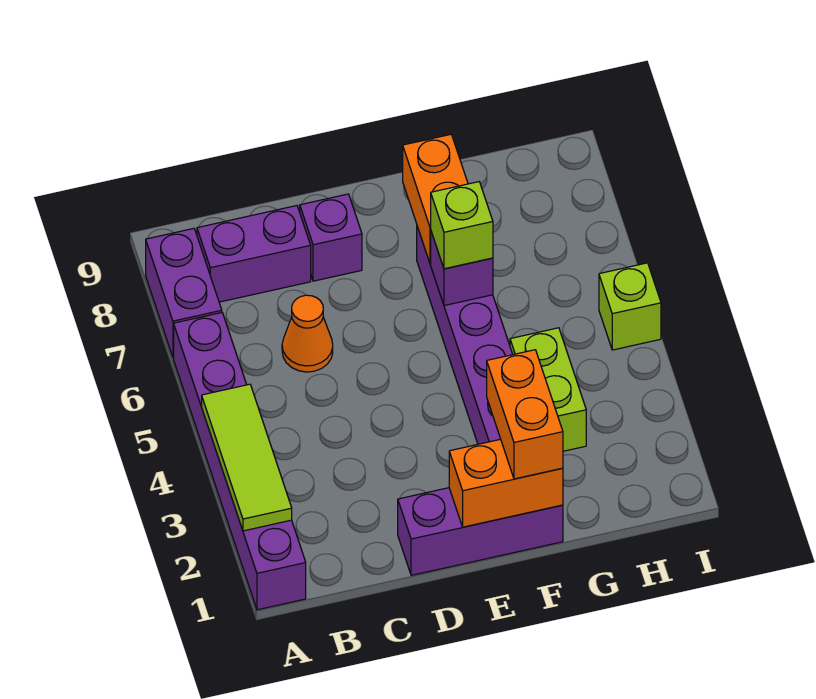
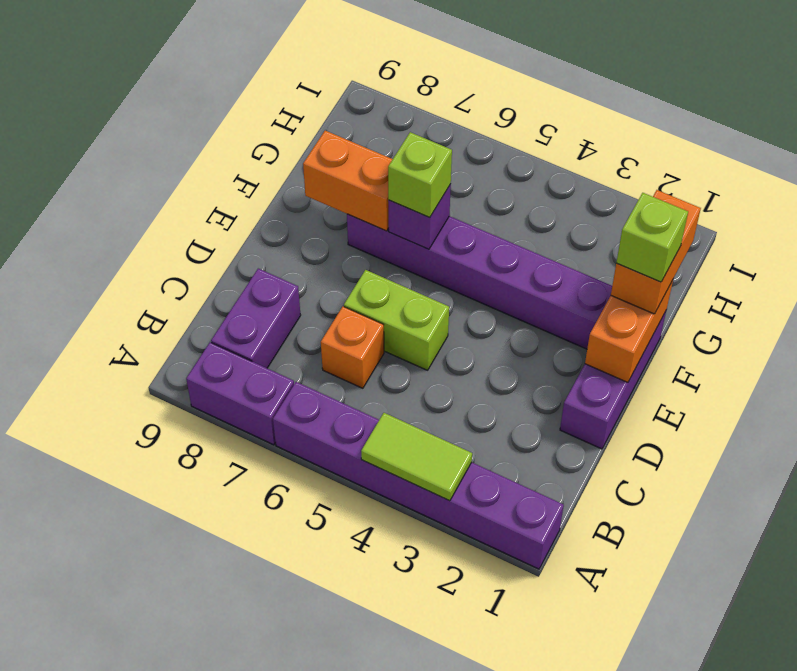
lime tile A2:A4 level 2 -> lime tile A3:A4 level 2
orange cone C6 level 1 -> orange brick C6 level 1
purple brick D8 level 1 -> none
orange brick F1:F2 level 3 -> orange brick F1:G1 level 3
lime brick G3:G4 level 1 -> lime brick D5:D6 level 1
lime brick I5 level 1 -> lime brick F1 level 4

